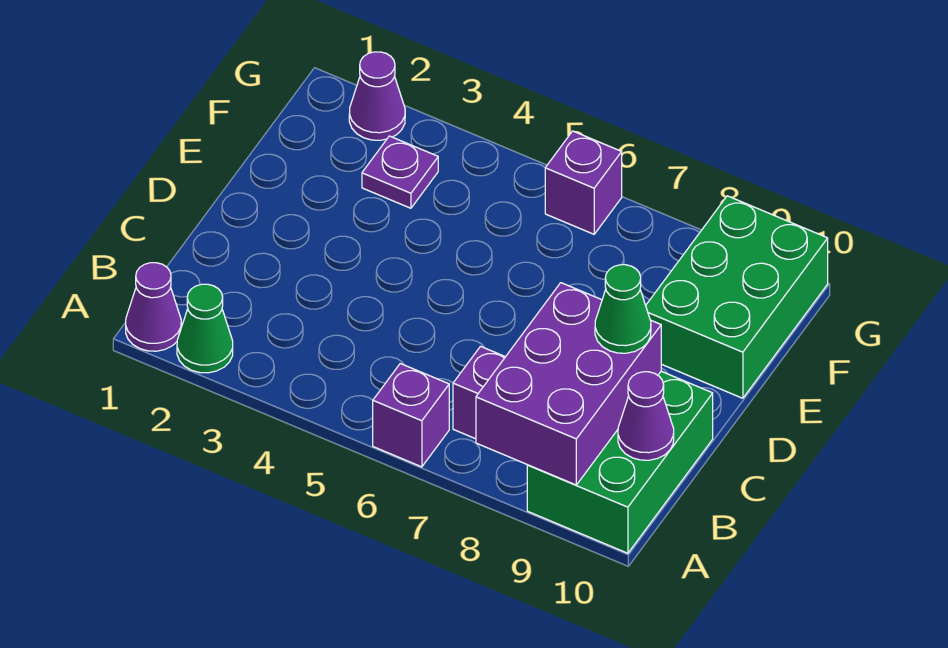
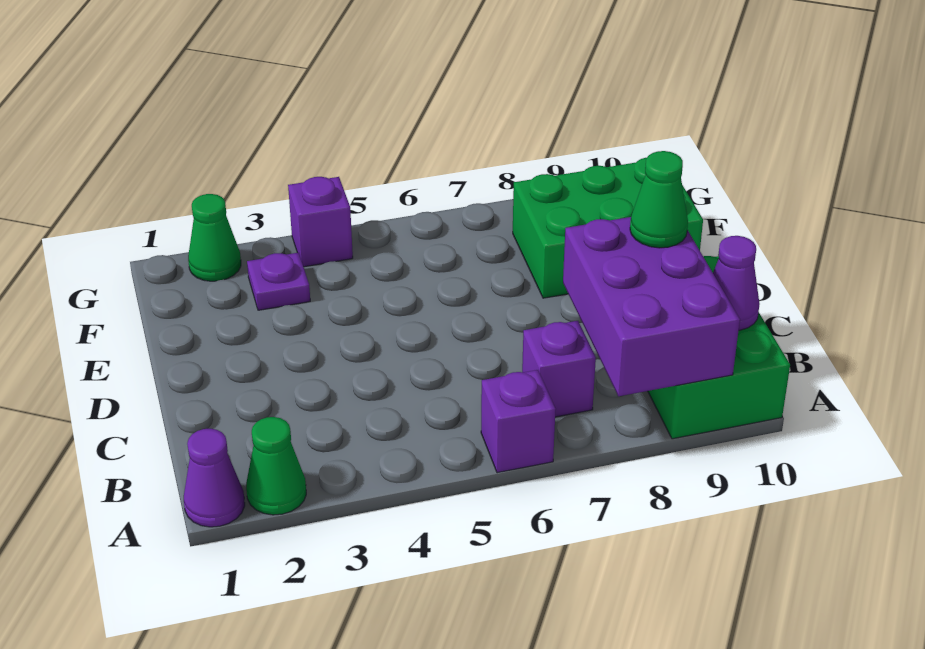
green brick E9:G10 level 1 -> green brick E8:F10 level 1
purple cone G2 level 1 -> green cone G2 level 1
purple brick G6 level 1 -> purple brick G4 level 1

